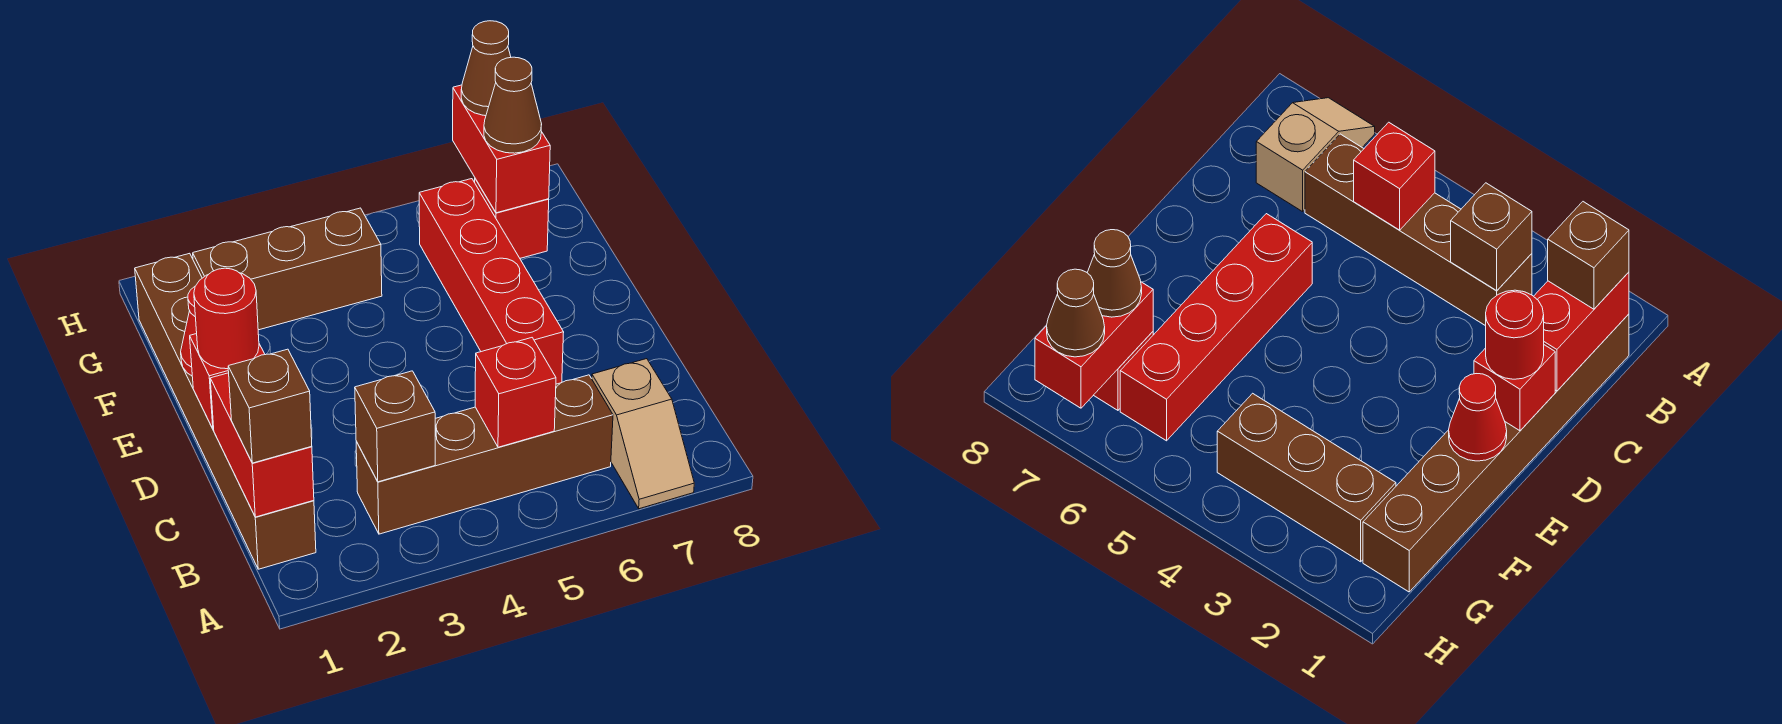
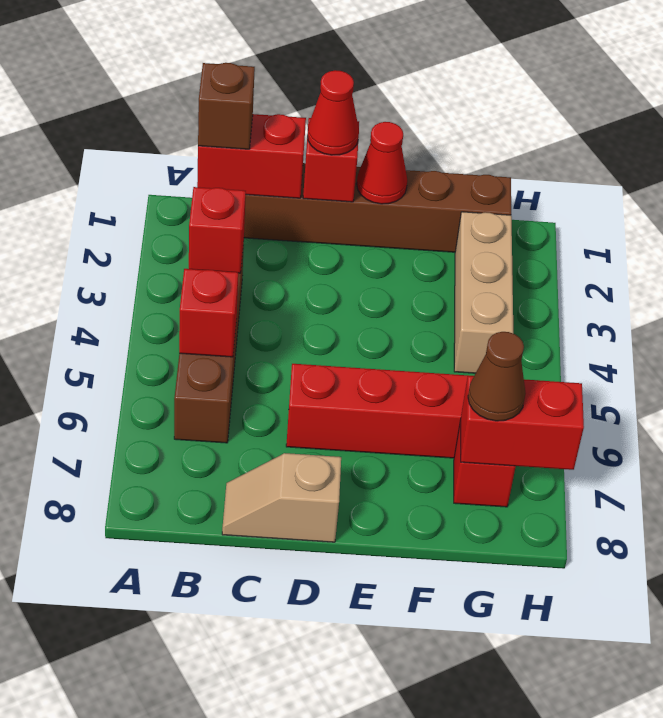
tan slope A7:B7 level 1 top B -> tan slope C8:D8 level 1 top D
brown brick B3 level 2 -> red brick B3 level 2
red round brick D1 level 3 -> red cone D1 level 3
brown brick G2:G4 level 1 -> tan brick G2:G4 level 1
brown cone H7 level 3 -> none

